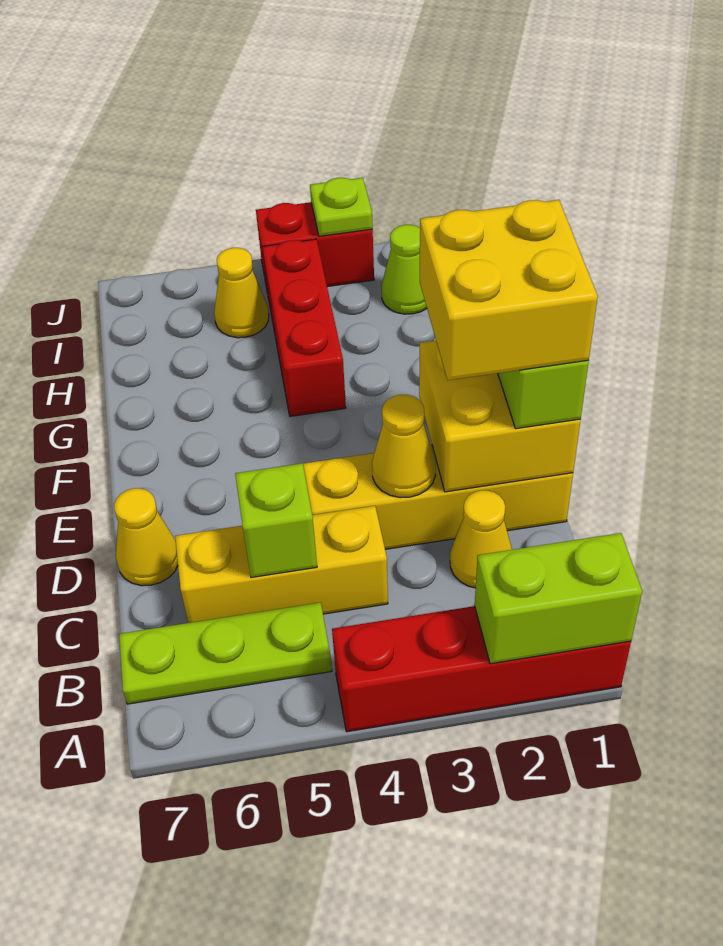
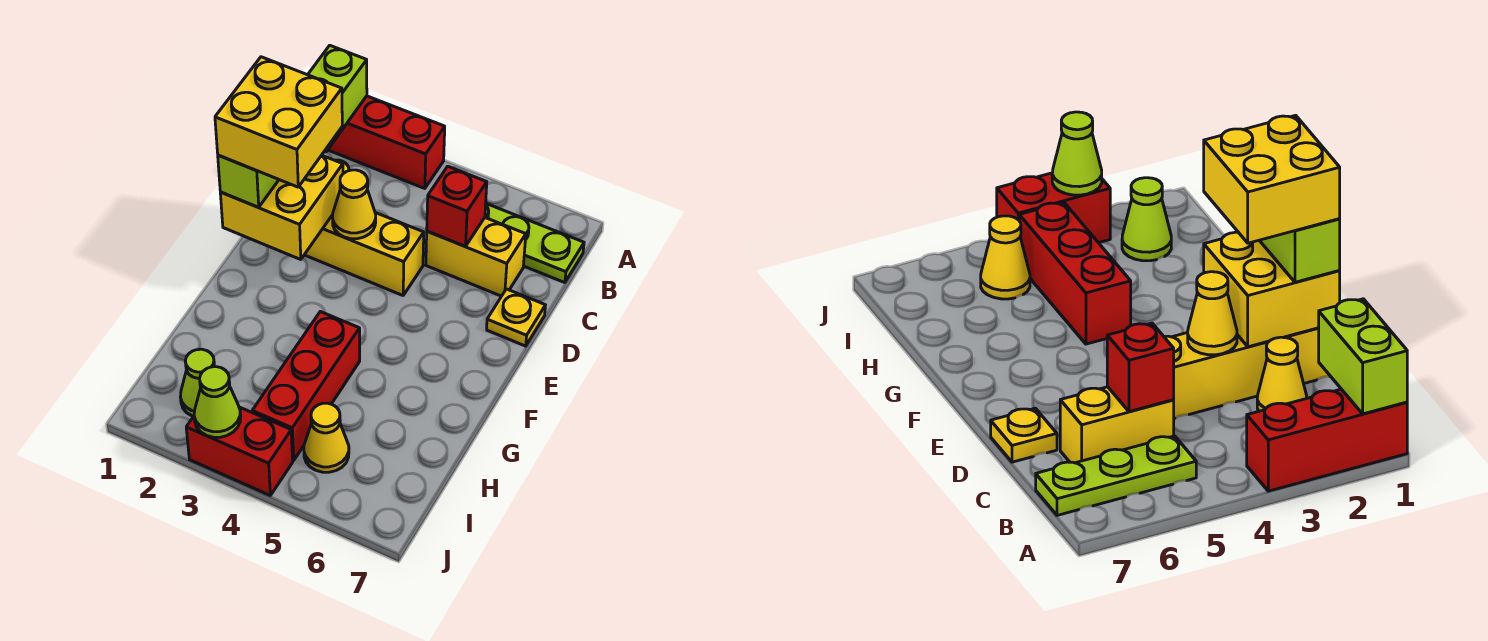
red brick A1:A4 level 1 -> red brick A1:A3 level 1
lime brick A1:A2 level 2 -> lime brick A1:B1 level 2
yellow brick C4:C6 level 1 -> yellow brick C5:C6 level 1
lime brick C5 level 2 -> red brick C5 level 2
yellow cone D7 level 1 -> yellow plate D7 level 1
lime plate J3 level 2 -> lime cone J3 level 2

